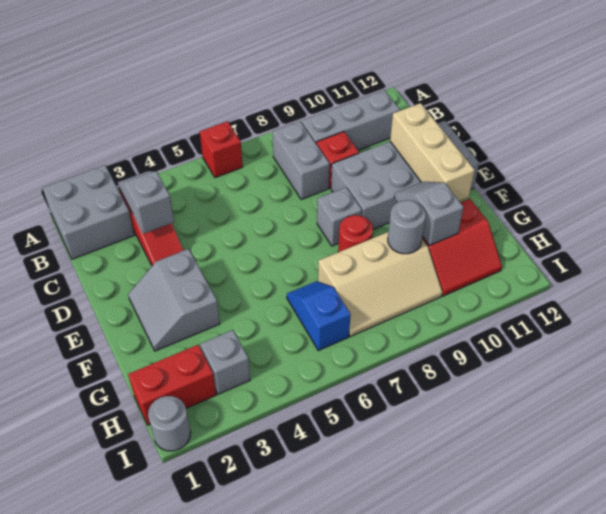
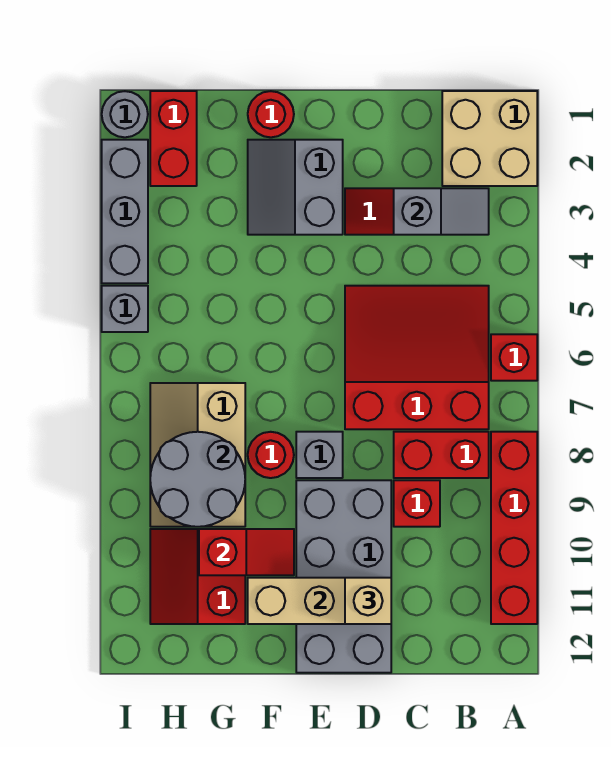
grey brick A1:B2 level 1 -> tan brick A1:B2 level 1
none -> red brick A8:A11 level 1
none -> red slope B5:D7 level 1 top 7
grey brick B8:C8 level 1 -> red brick B8:C8 level 1
grey brick B9:B11 level 1 -> grey brick I2:I4 level 1
none -> tan brick D11 level 3
grey slope E2:F3 level 1 top 3 -> grey slope E2:F3 level 1 top E
none -> red round brick F1 level 1
grey slope F10:G10 level 2 top G -> red slope F10:G10 level 2 top G
blue slope G6:H6 level 1 top H -> none
grey round brick G9 level 2 -> grey round brick G8:H9 level 2
grey brick H3 level 1 -> grey brick I5 level 1

